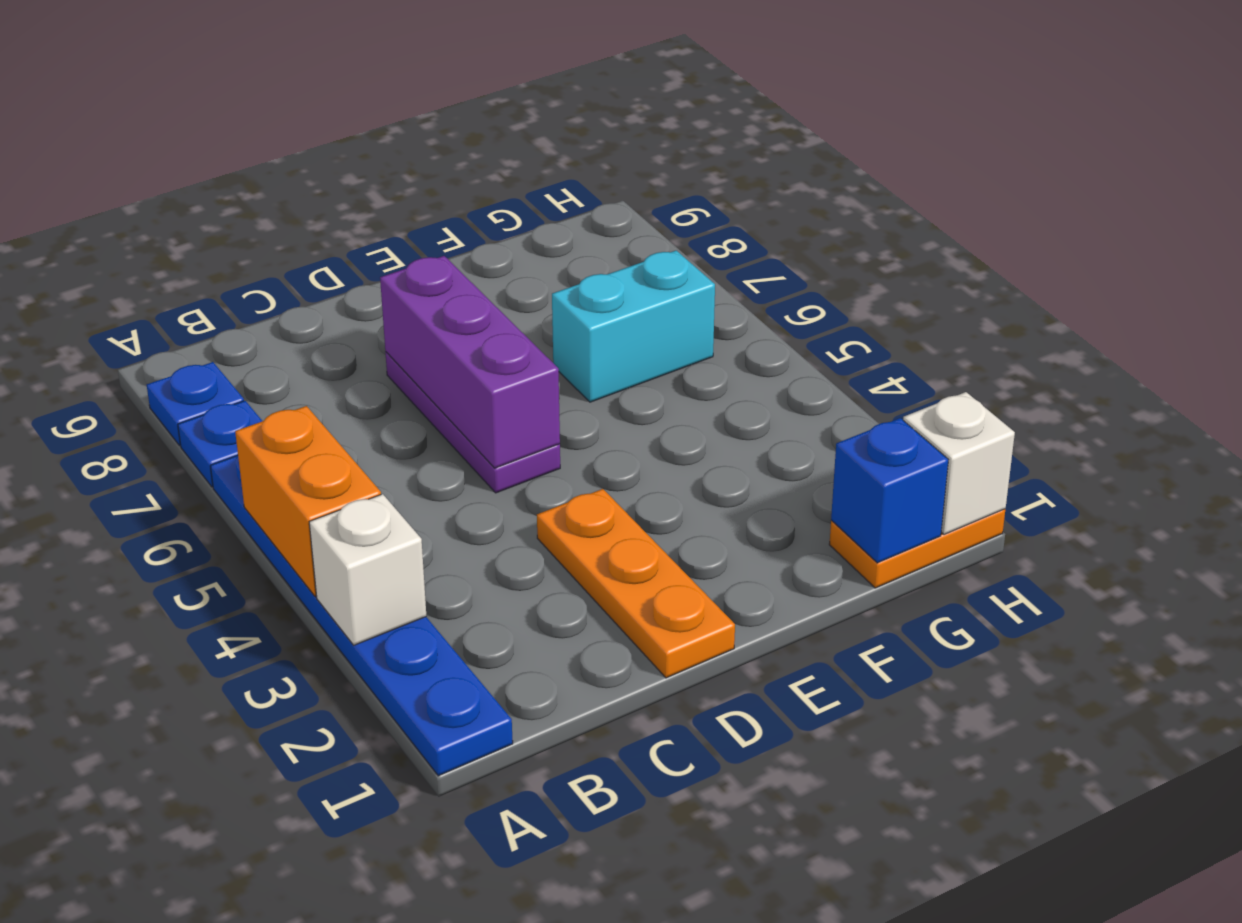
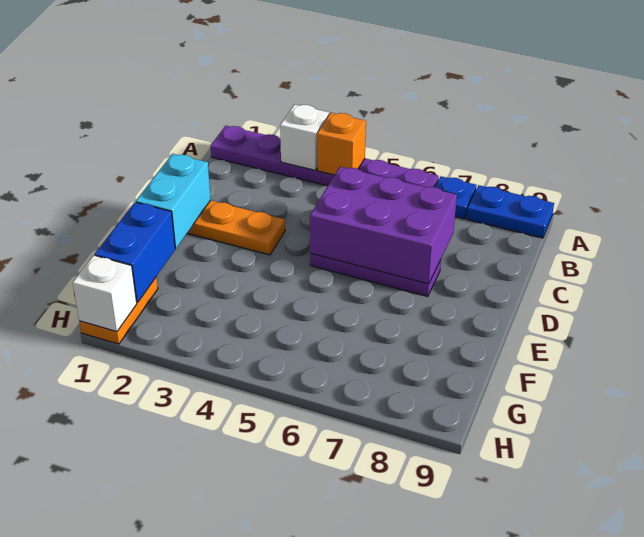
blue plate A1:A6 level 1 -> purple plate A1:A6 level 1
orange brick A4:A5 level 2 -> orange brick A4 level 2
blue plate A8 level 1 -> blue plate A8:A9 level 1
purple brick D5:D7 level 2 -> purple brick C5:D7 level 2
cyan brick F6:G6 level 1 -> cyan brick D1:E1 level 2
blue brick G1 level 2 -> blue brick F1:G1 level 2

